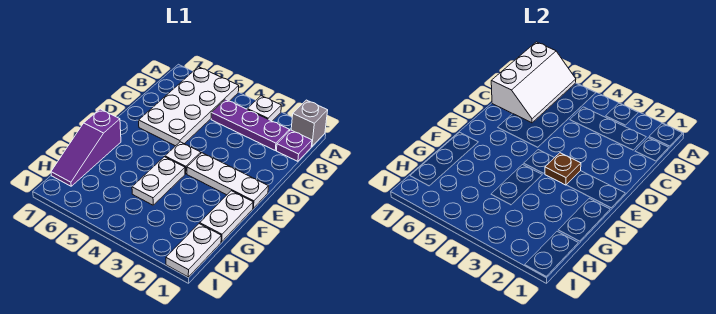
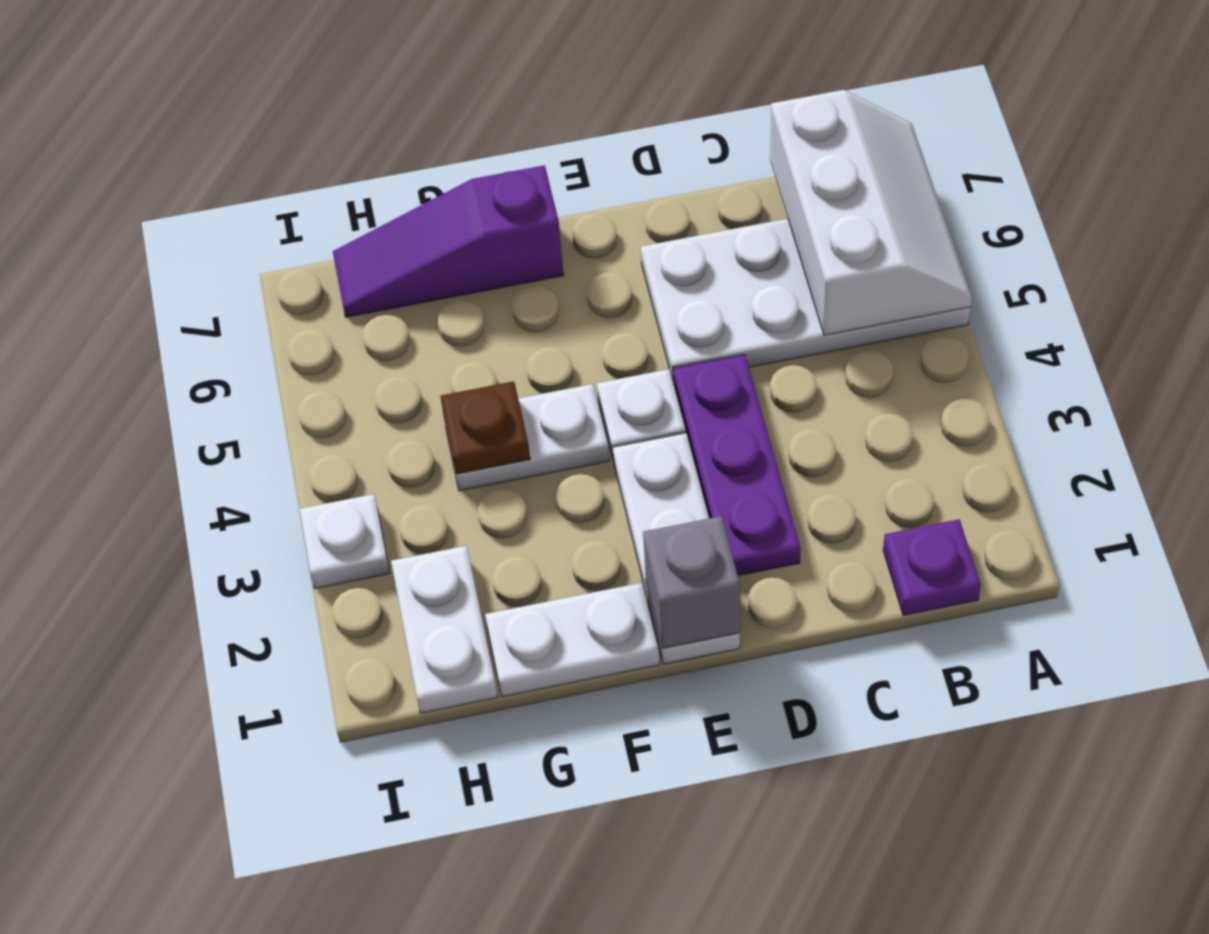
grey brick A1 level 1 -> grey brick E1 level 2
white plate A3 level 1 -> white plate I3 level 1
white slope A6:C7 level 2 top 7 -> white slope A5:B7 level 2 top B
purple plate B2:B4 level 1 -> purple plate D2:D4 level 1
brown plate E3 level 2 -> brown plate G4 level 2
white plate H1:I1 level 1 -> white plate H1:H2 level 1

